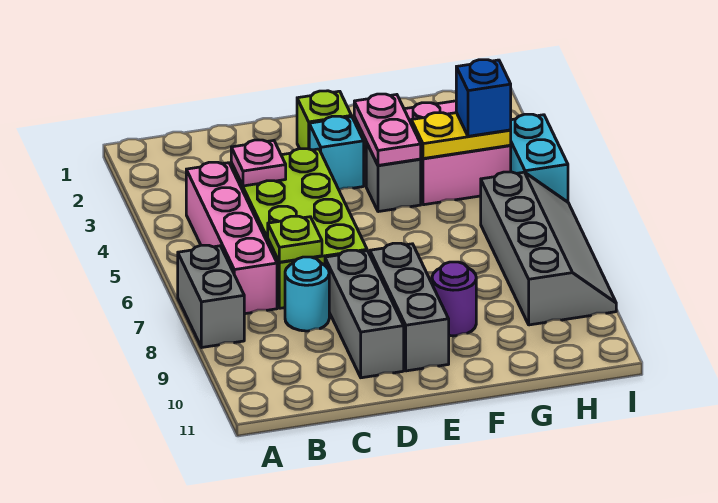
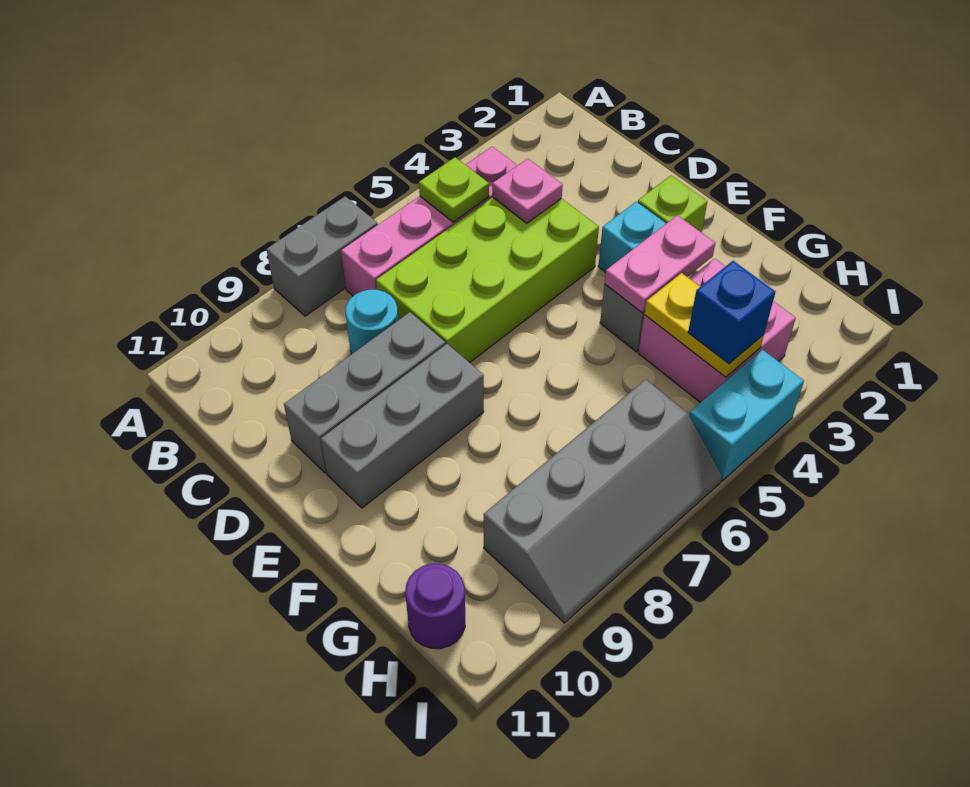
lime plate C7 level 2 -> lime plate B5 level 2
purple round brick F9 level 1 -> purple round brick H11 level 1

